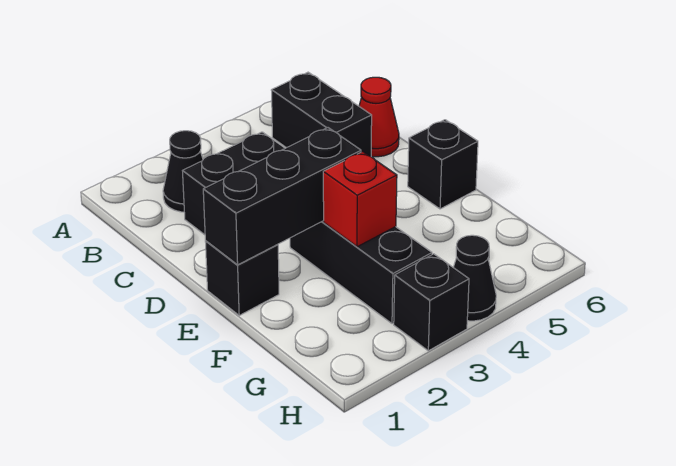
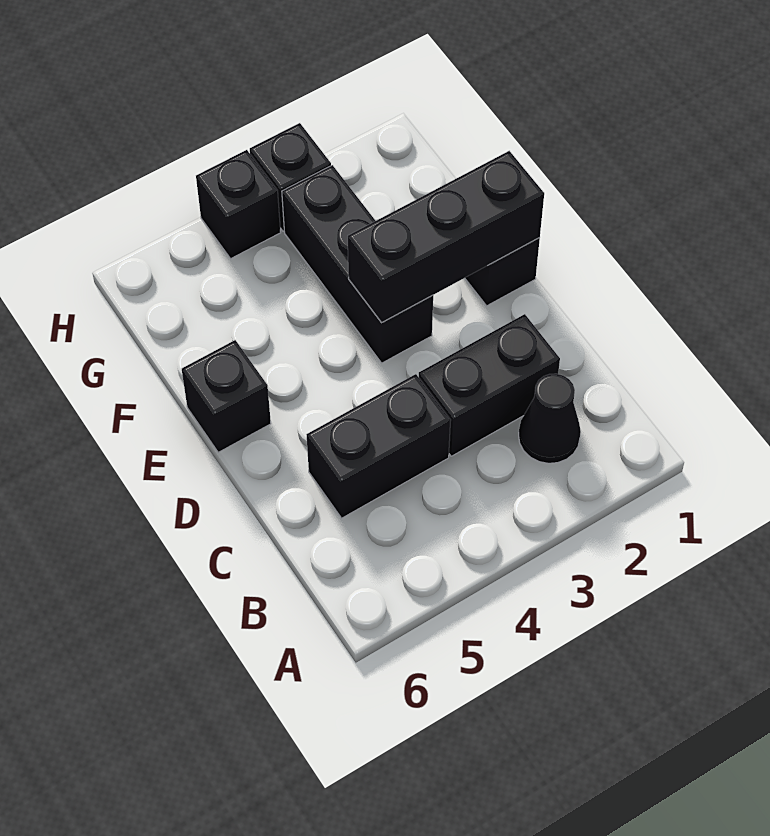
black brick B5:C5 level 1 -> black brick C4:C5 level 1
red cone C6 level 1 -> none
red brick F3 level 2 -> none
black cone H4 level 1 -> black brick H4 level 1

